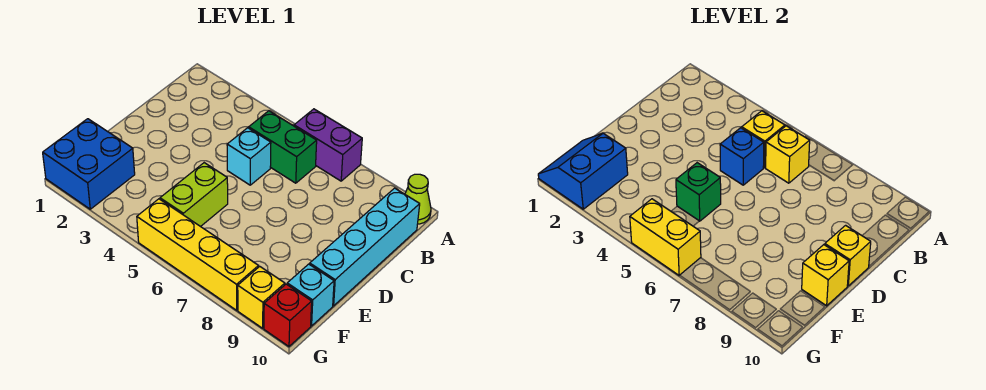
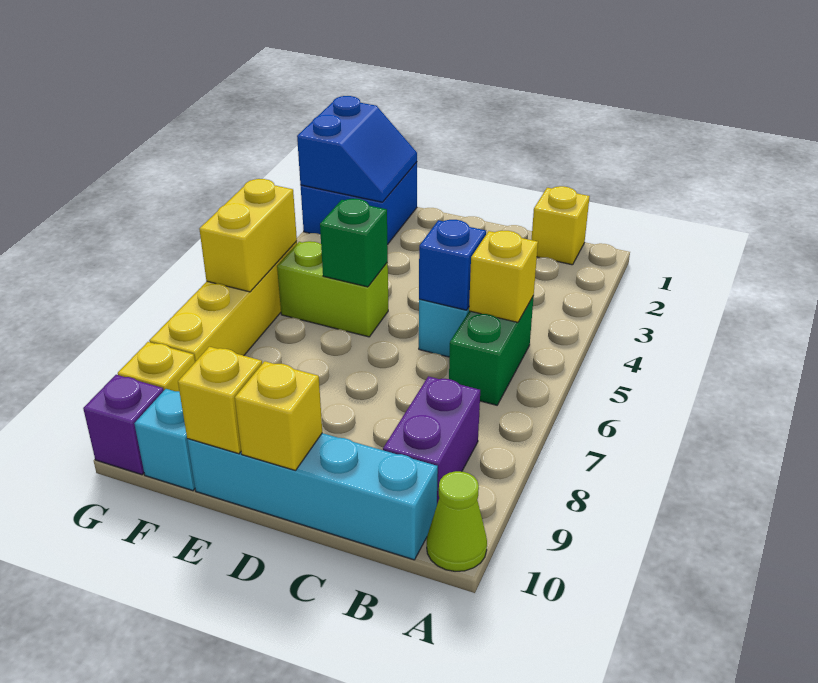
purple brick A6:A7 level 1 -> purple brick B8:B9 level 1
yellow brick B6 level 2 -> yellow brick B1 level 1
blue slope F1:G2 level 2 top 2 -> blue slope F1:G2 level 2 top G
red brick G10 level 1 -> purple brick G10 level 1

